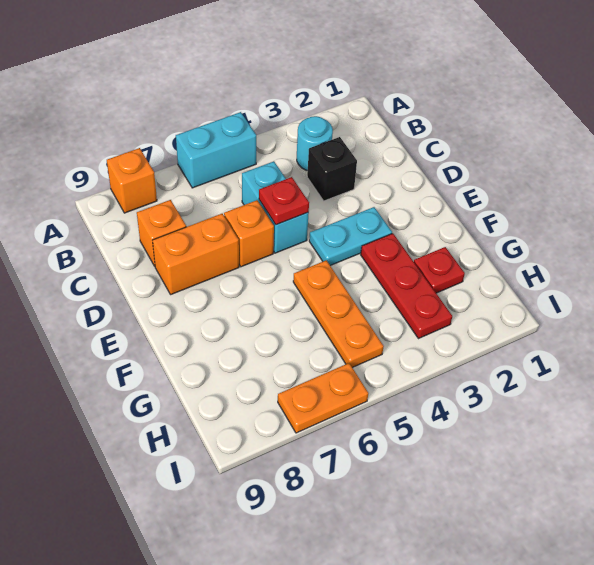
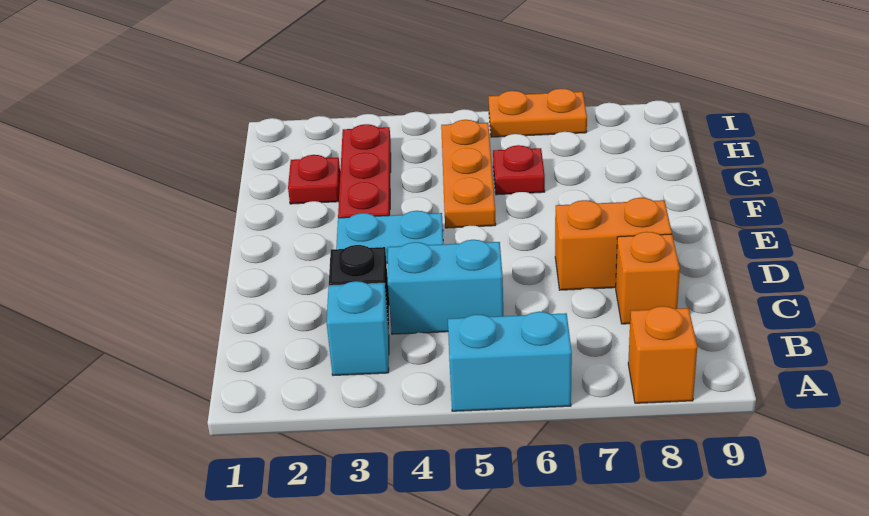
cyan round brick B3 level 1 -> cyan brick B3 level 1
cyan brick C5:D5 level 1 -> cyan brick C4:C5 level 1
red plate D5 level 2 -> red plate G6 level 1
orange brick D6 level 1 -> none

